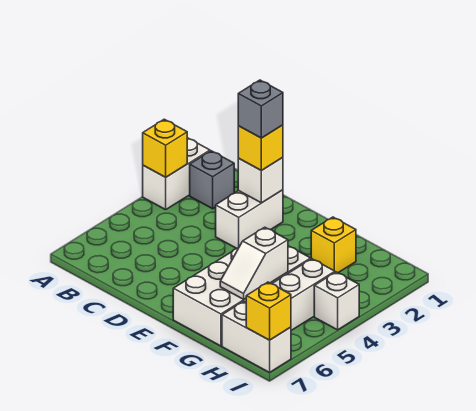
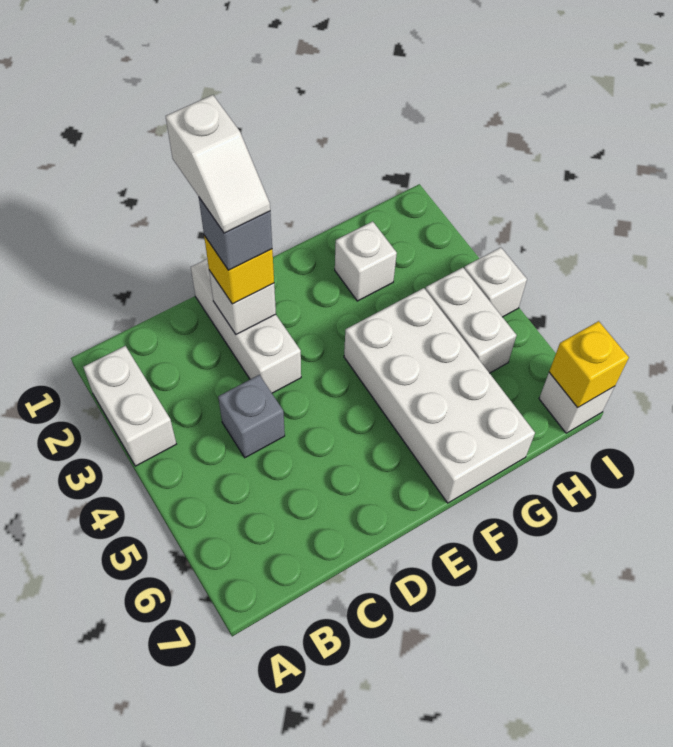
yellow brick A3 level 2 -> none
grey brick B2 level 1 -> grey brick C4 level 1
white brick D2:D3 level 1 -> white brick D1:D3 level 1
yellow brick G2 level 1 -> white brick G2 level 1
white slope G5:G6 level 2 top 5 -> white slope D1:D2 level 5 top 1
white brick H7:I7 level 1 -> white brick I7 level 1

